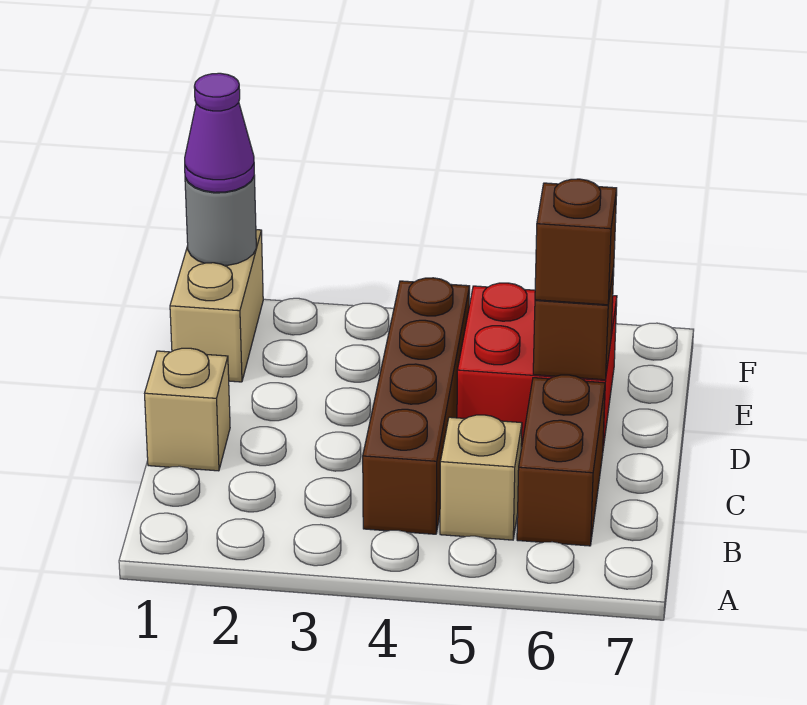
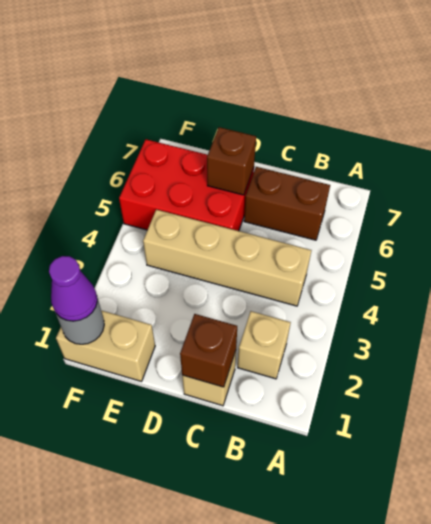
brown brick B4:E4 level 1 -> tan brick B4:E4 level 1
tan brick B5 level 1 -> tan brick B2 level 1
red brick D5:E6 level 1 -> red brick D5:F6 level 1
brown brick D6 level 3 -> brown brick C1 level 2

